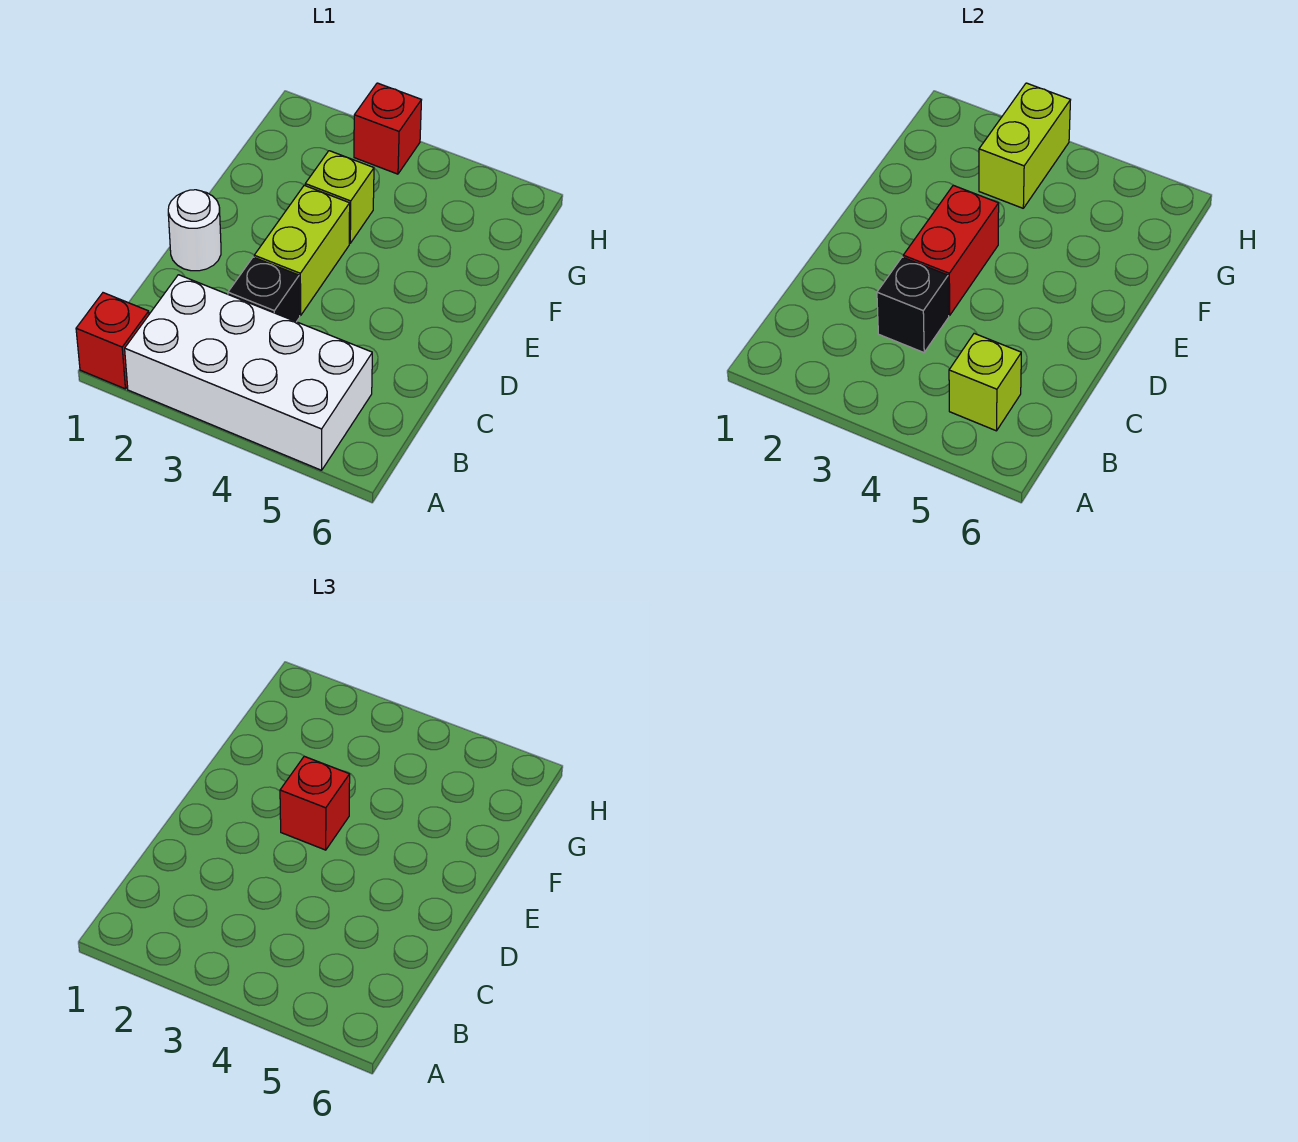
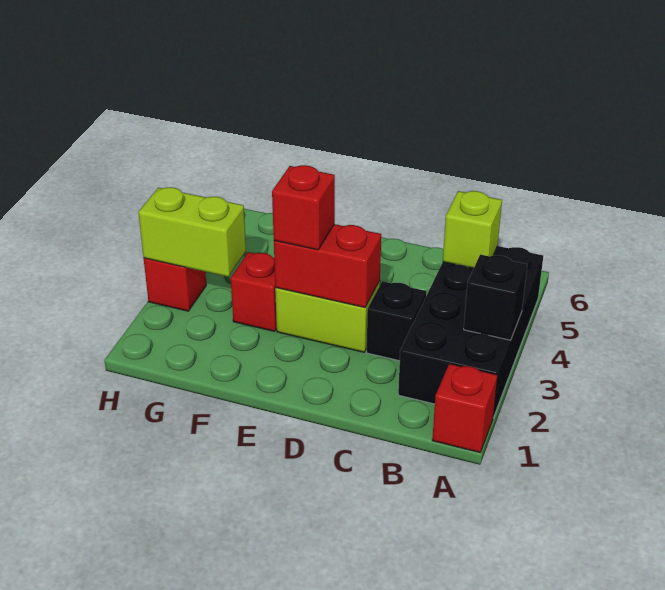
white brick A2:B5 level 1 -> black brick A2:B5 level 1
black brick C3 level 2 -> black brick A3 level 2
white round brick D1 level 1 -> none
lime brick F3 level 1 -> red brick F3 level 1

